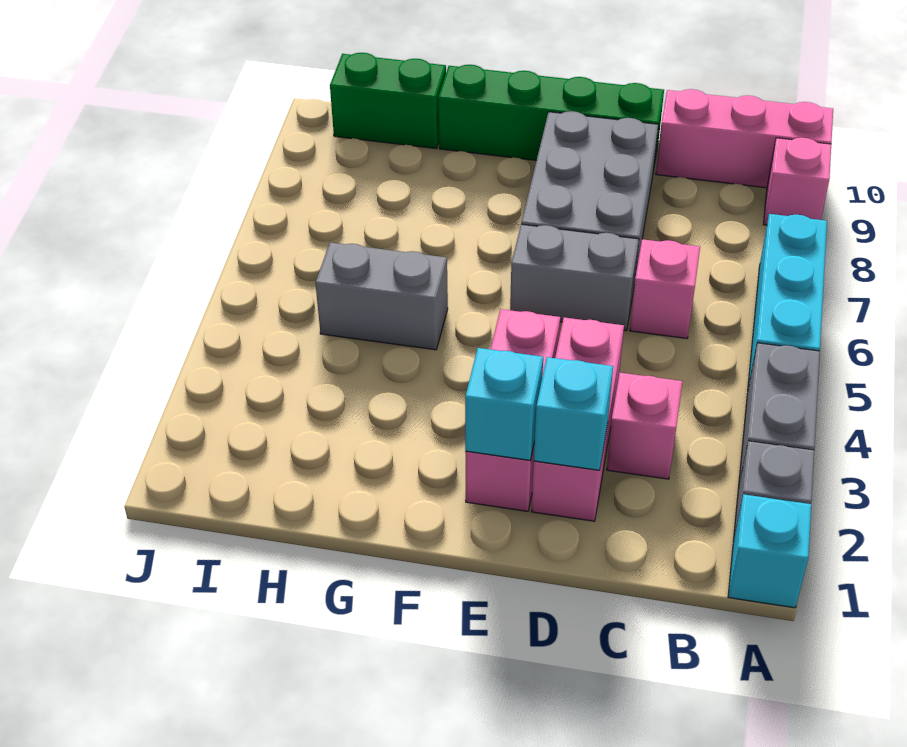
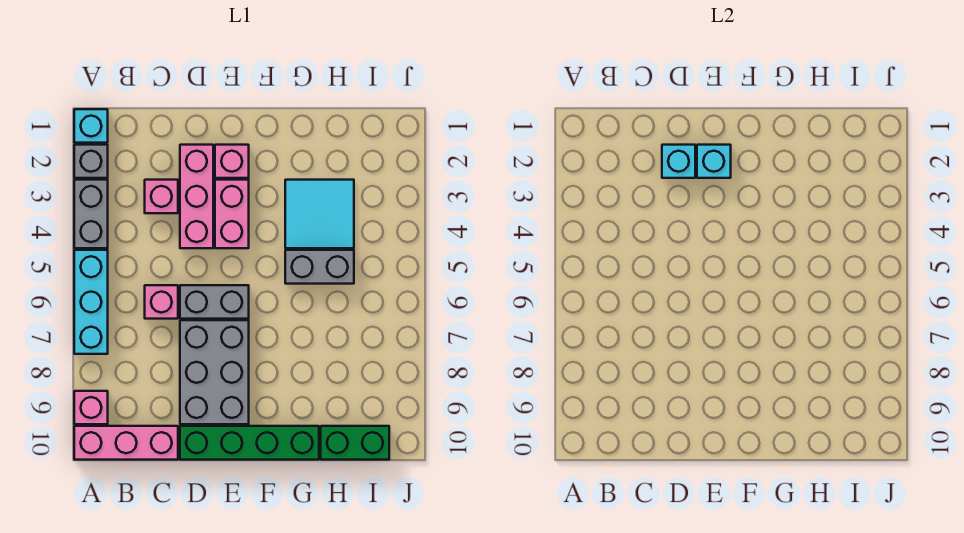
none -> cyan tile G3:H4 level 1

